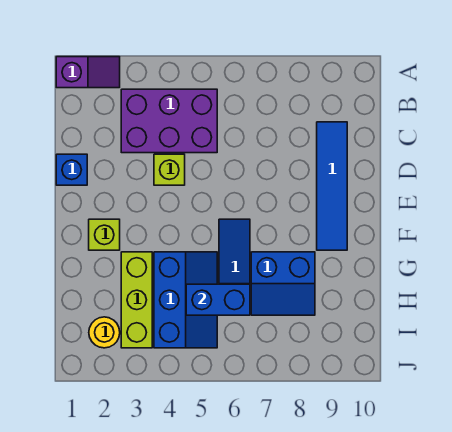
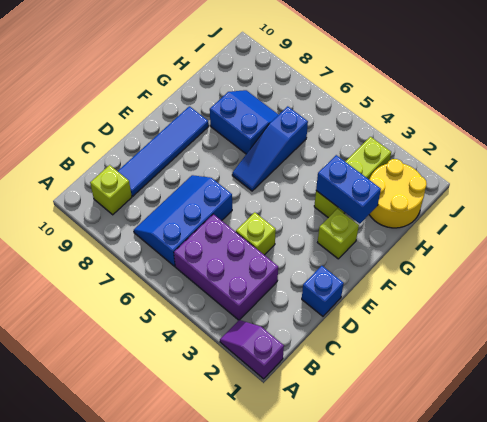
none -> lime brick B9 level 1
blue slope G4:I5 level 1 top 4 -> blue slope B6:D7 level 1 top 6
blue brick H5:H6 level 2 -> blue brick G2:G3 level 2
yellow round brick I2 level 1 -> yellow round brick H1:I2 level 1

